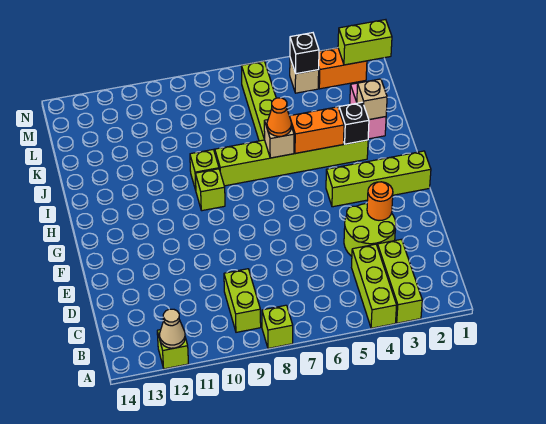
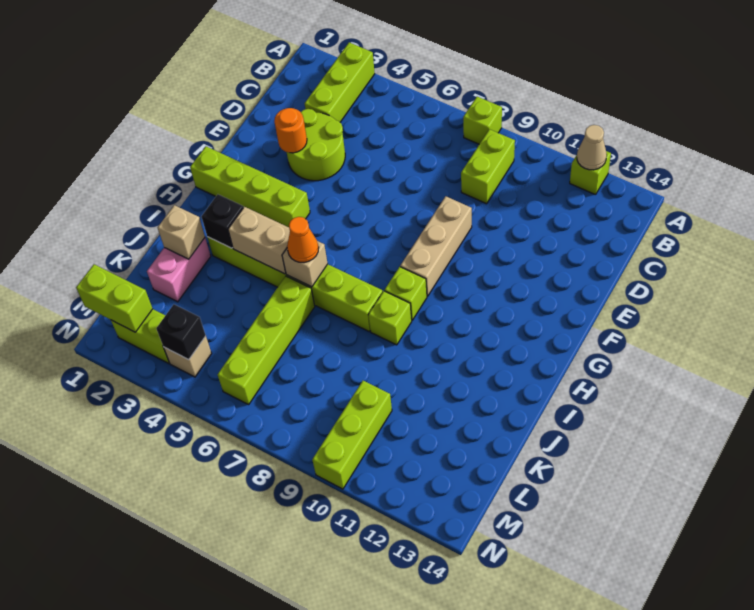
lime brick A4:C4 level 1 -> lime brick L10:N10 level 1
none -> tan brick E9:G9 level 1
orange brick I4:I5 level 2 -> tan brick I4:I5 level 2
orange brick M2:M3 level 1 -> lime brick M2:M3 level 1

